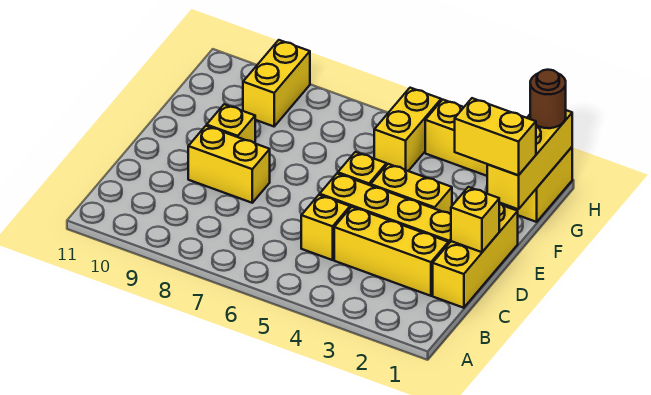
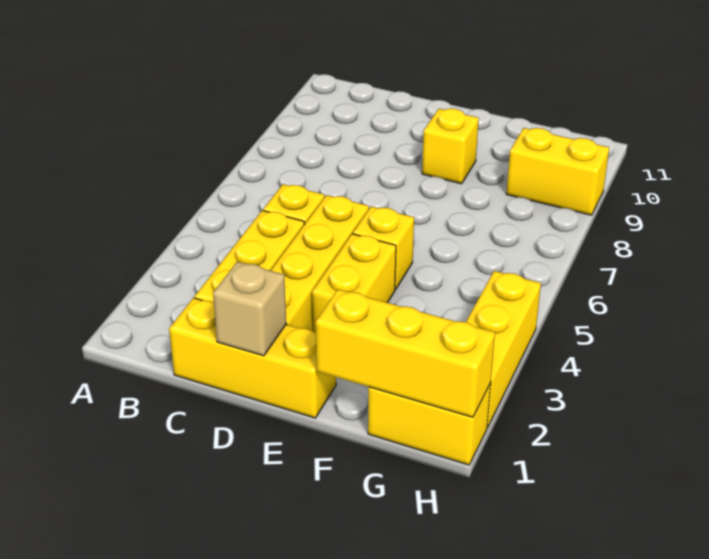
yellow brick D1 level 2 -> tan brick D1 level 2
yellow brick D8:D9 level 1 -> none
yellow brick F1:F2 level 3 -> none
yellow brick G5:H5 level 1 -> none
brown round brick H1 level 3 -> none

